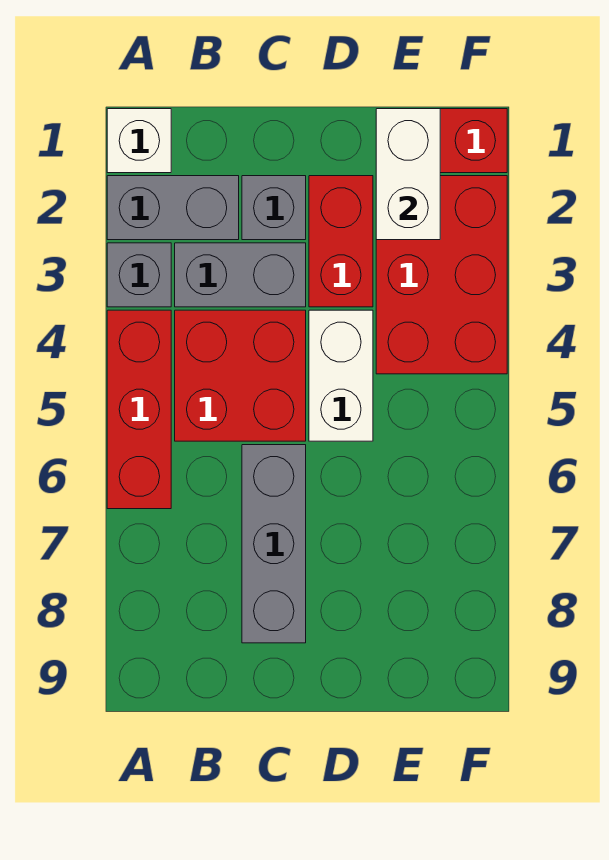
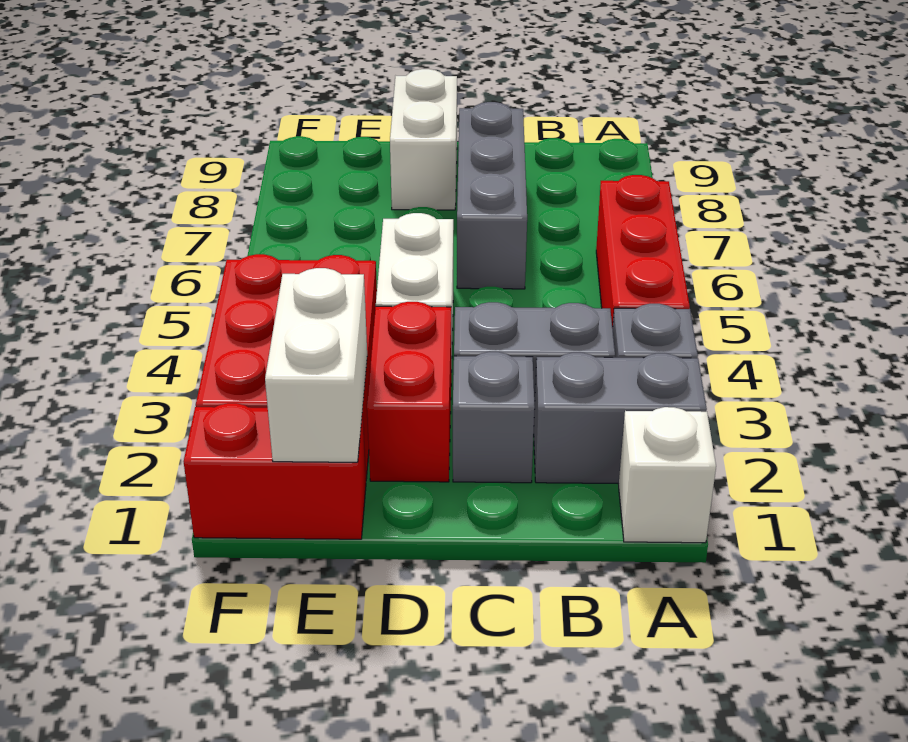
red brick B4:C5 level 1 -> none
none -> white brick D8:D9 level 1

